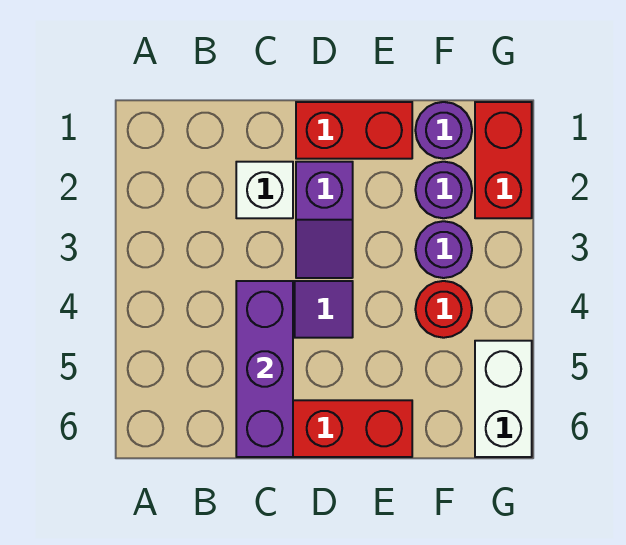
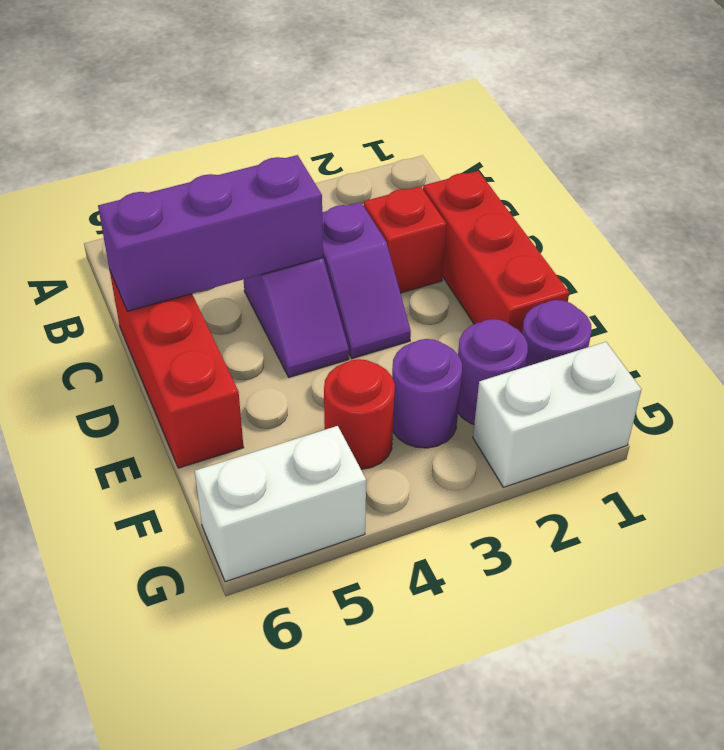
white brick C2 level 1 -> red brick C2 level 1
red brick D1:E1 level 1 -> red brick C1:E1 level 1
purple slope D2:D3 level 1 top 2 -> purple slope C3:D3 level 1 top C
red brick G1:G2 level 1 -> white brick G1:G2 level 1

